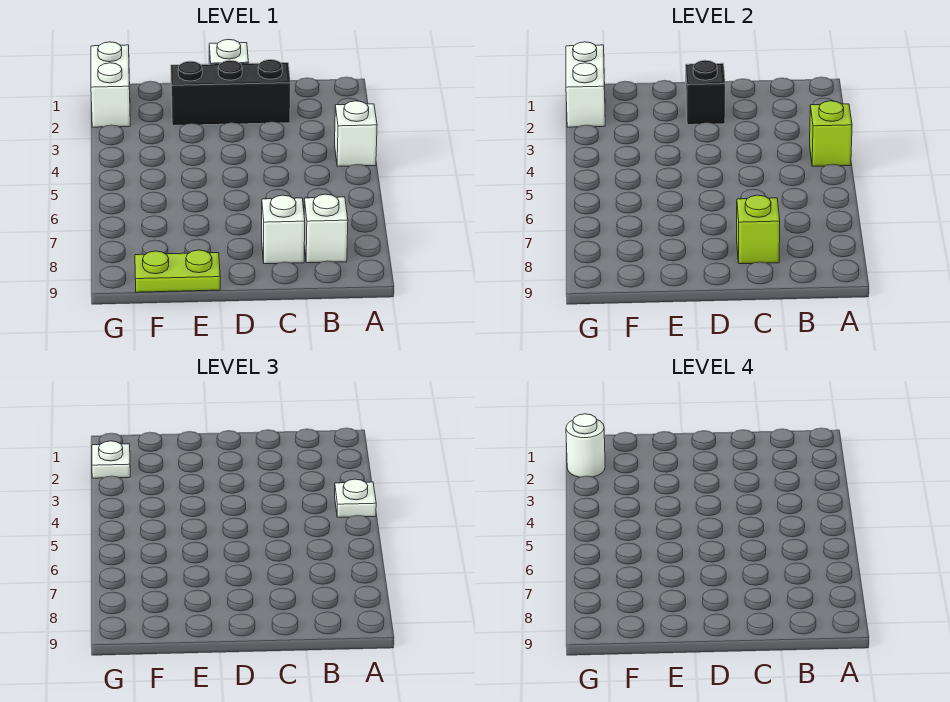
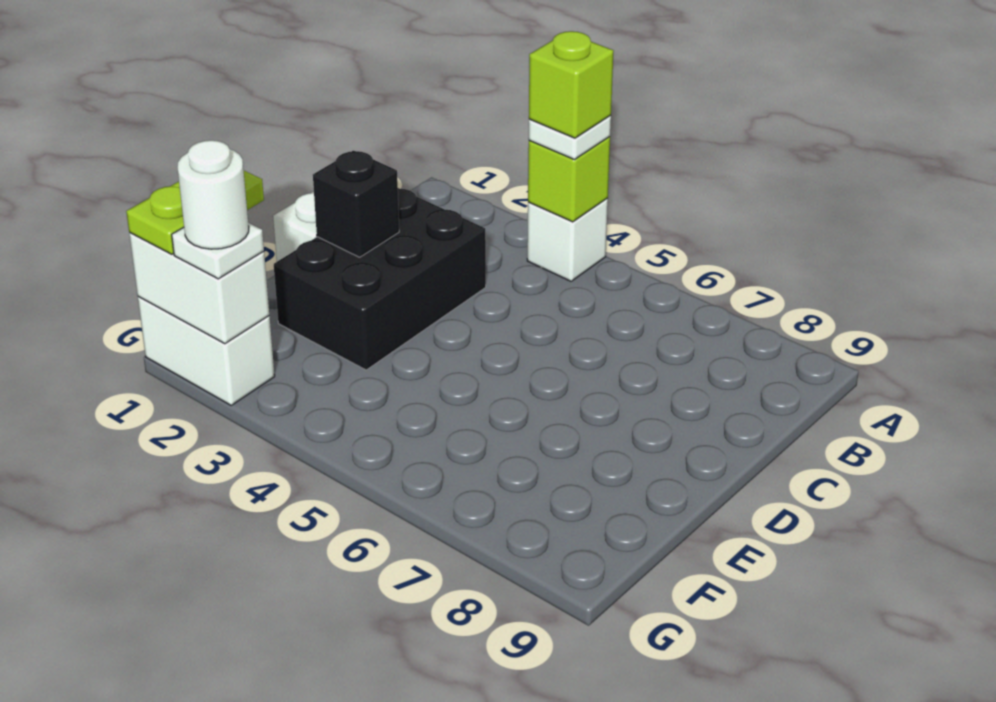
white brick B8 level 1 -> none
black brick C2:E2 level 1 -> black brick C2:E3 level 1
white brick C8 level 1 -> none
lime brick C8 level 2 -> lime brick A4 level 4
lime plate E9:F9 level 1 -> lime plate F1:G1 level 3

